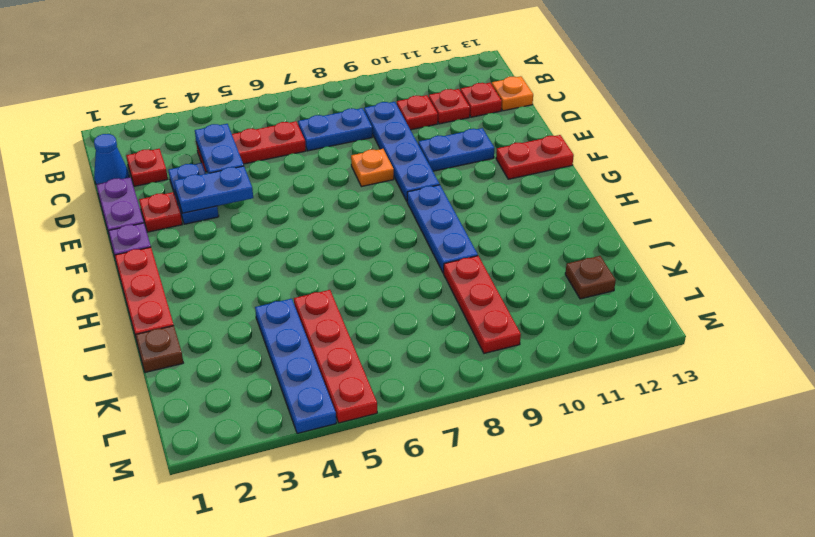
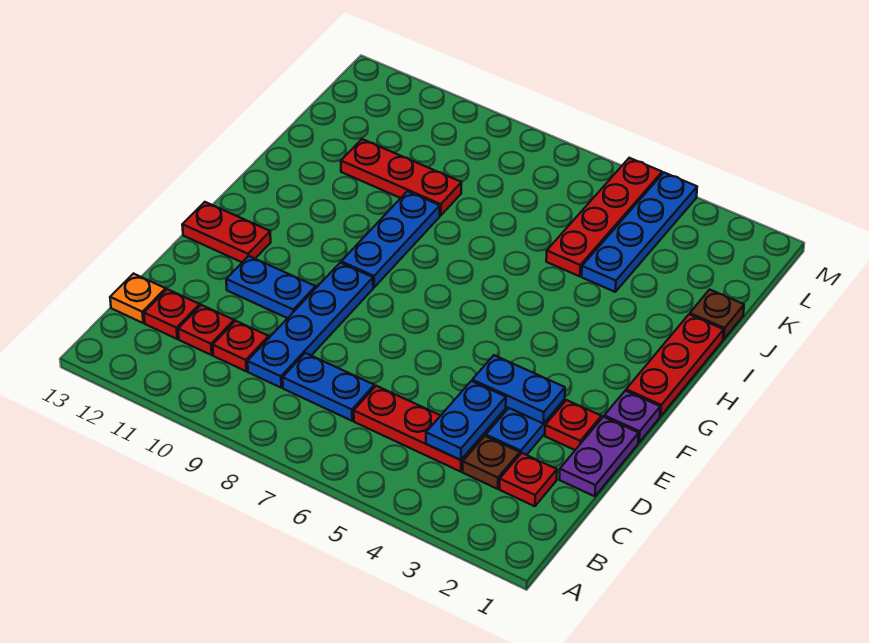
blue cone C1 level 1 -> none
orange plate E8 level 1 -> none
red plate J9:L9 level 1 -> red plate J9:J11 level 1
brown plate K12 level 1 -> brown plate C3 level 1

